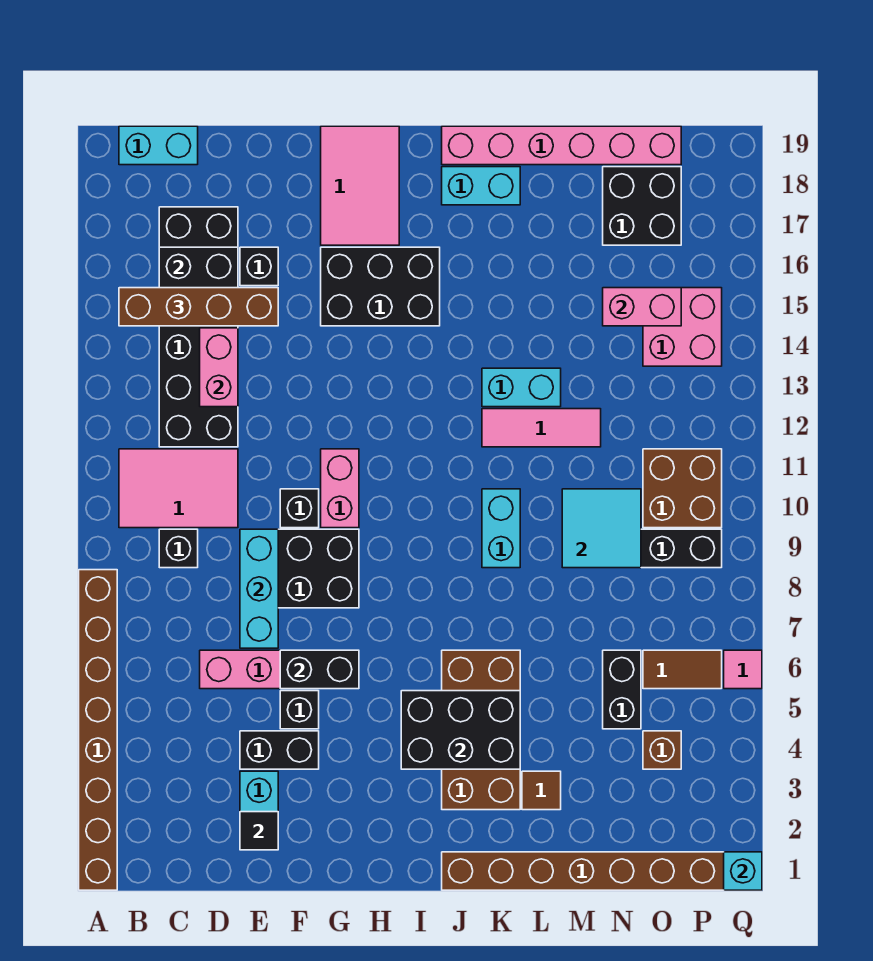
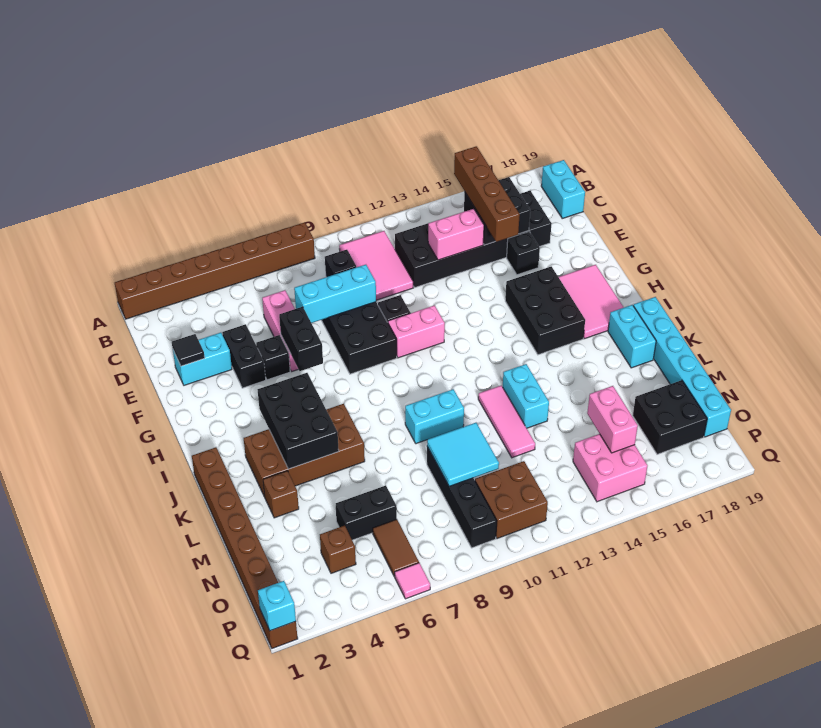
pink tile G17:H19 level 1 -> pink tile G17:I18 level 1
pink brick J19:O19 level 1 -> cyan brick J19:O19 level 1
brown tile L3 level 1 -> brown brick L3 level 1

